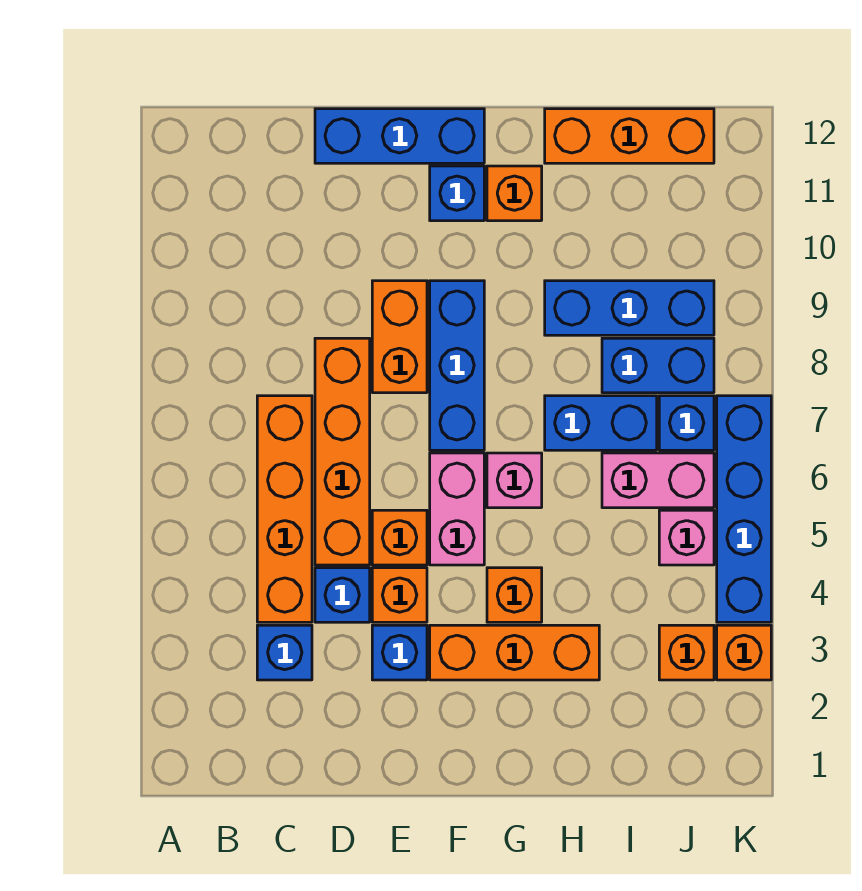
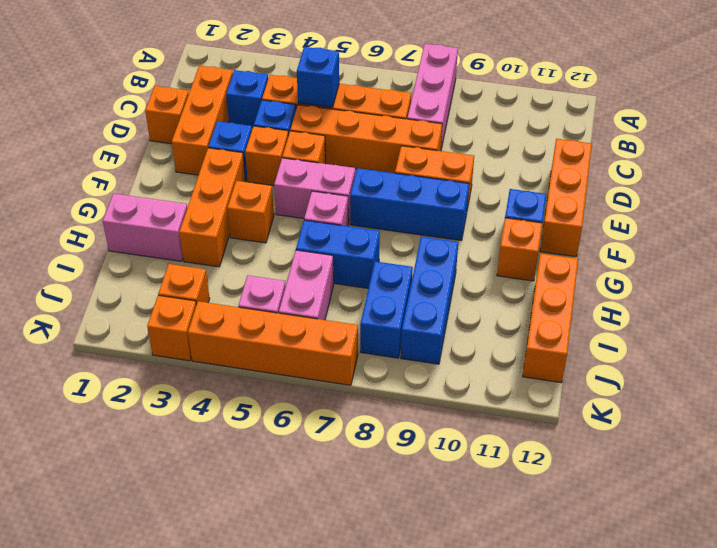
none -> pink brick A8:C8 level 1
none -> orange brick C2:E2 level 1
none -> orange brick D1 level 1
blue brick D12:F12 level 1 -> orange brick D12:F12 level 1
none -> pink brick H1:H2 level 1
blue brick H7:I7 level 1 -> blue brick H6:H7 level 1
blue brick J7 level 1 -> blue brick C5 level 2
blue brick K4:K7 level 1 -> orange brick K4:K7 level 1

